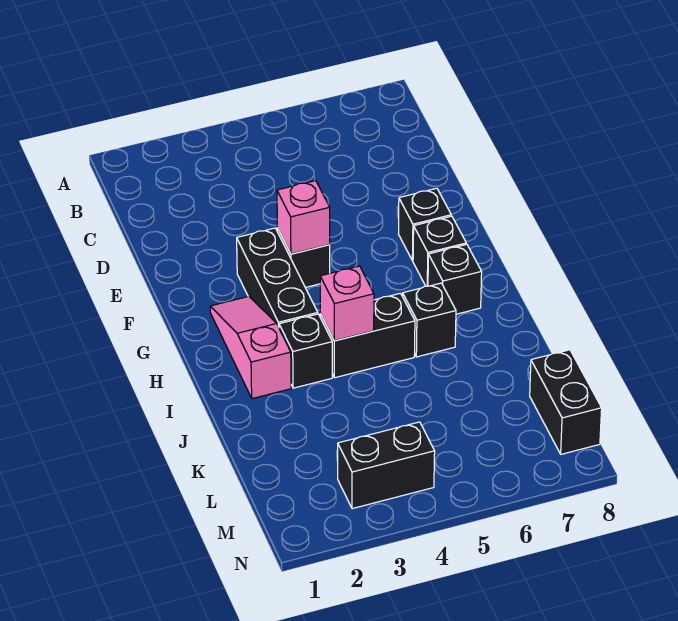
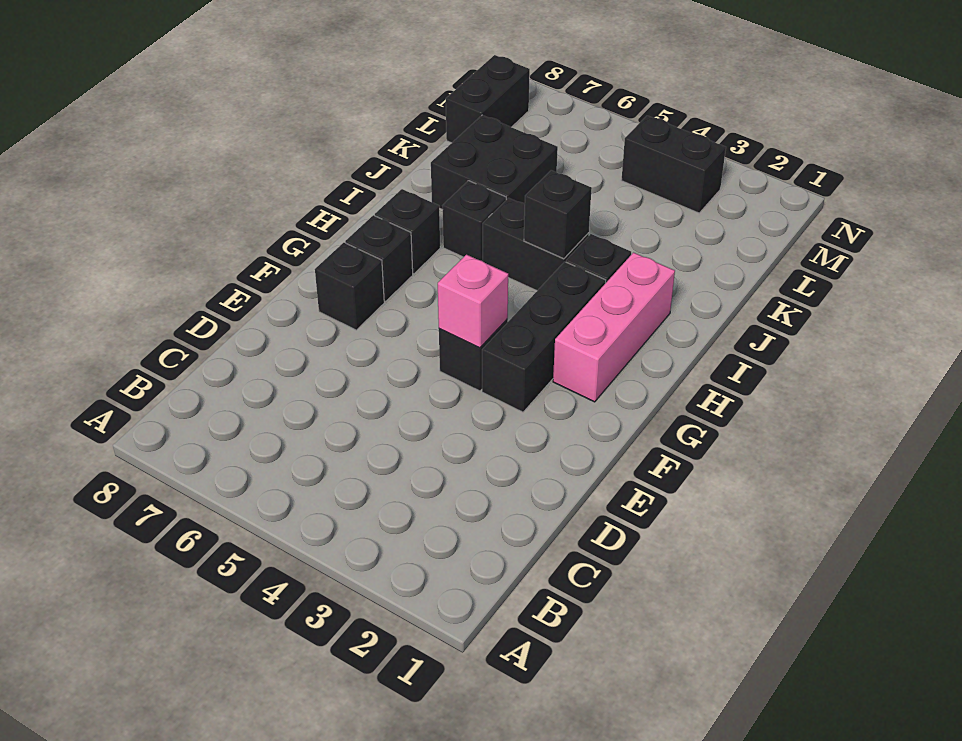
pink slope G2:I2 level 1 top I -> pink brick G2:I2 level 1
pink brick I4 level 2 -> black brick I4 level 2
none -> black brick J6:K7 level 1

